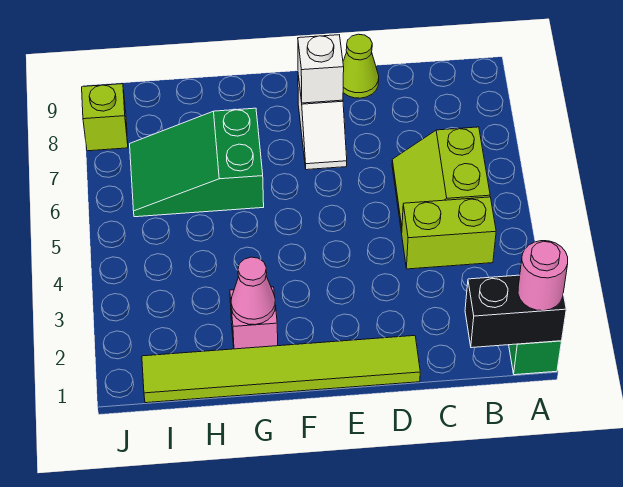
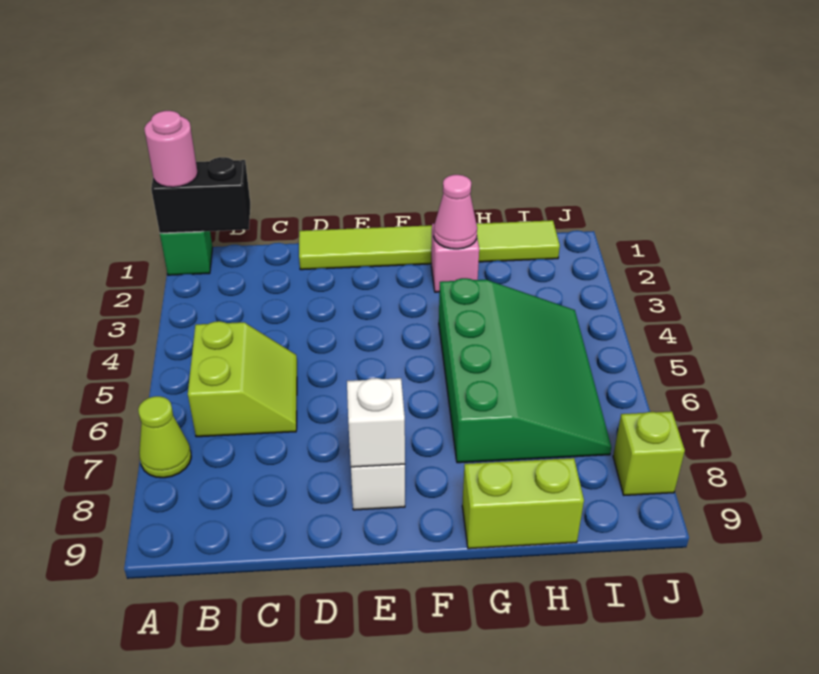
lime brick B4:C4 level 1 -> lime brick G9:H9 level 1
lime cone D9 level 1 -> lime cone A7 level 1
green slope G6:I7 level 1 top G -> green slope G4:I7 level 1 top G

